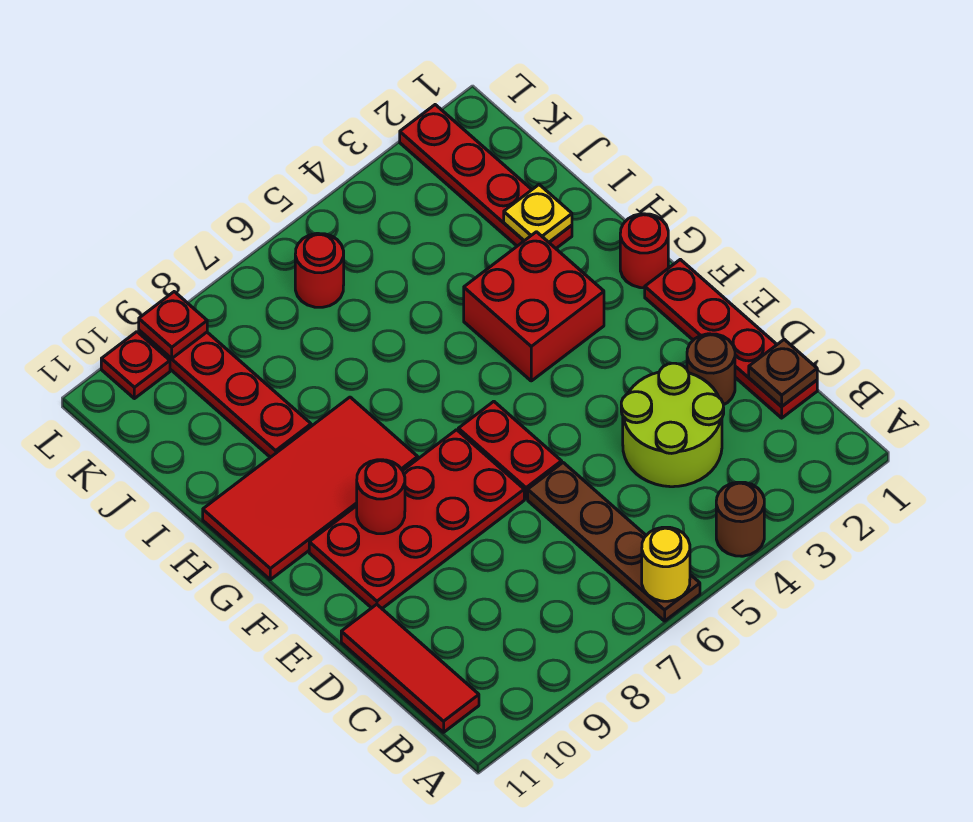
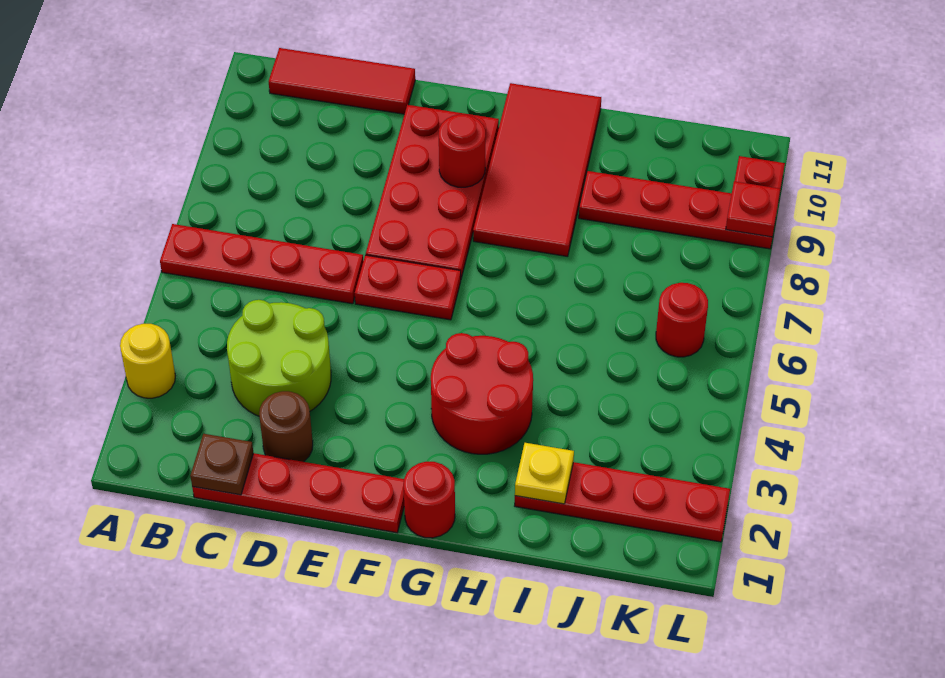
brown round brick A4 level 1 -> none
brown plate A6:D6 level 1 -> red plate A6:D6 level 1
yellow round brick A6 level 2 -> yellow round brick A3 level 1
red brick G3:H4 level 1 -> red round brick G3:H4 level 1

